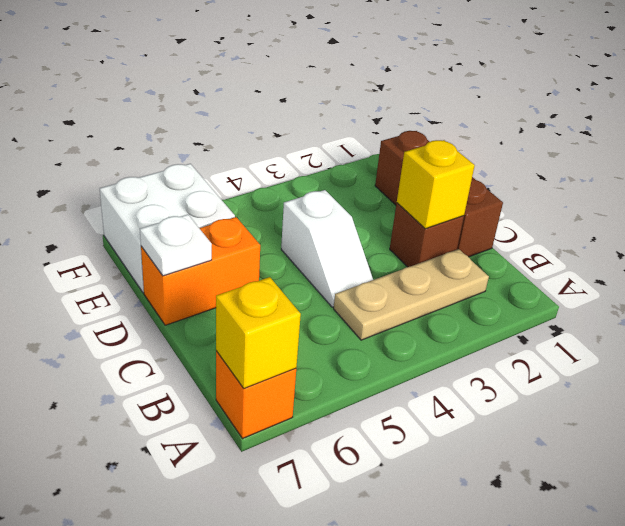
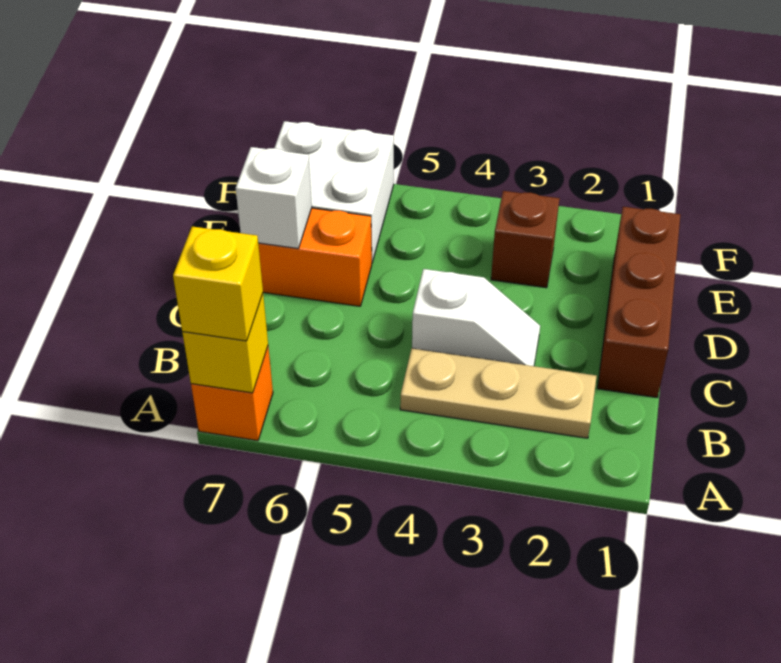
brown brick C2 level 1 -> brown brick E3 level 1
yellow brick C2 level 2 -> yellow brick A7 level 3
white slope C4:D4 level 1 top D -> white slope C3:C4 level 1 top 4
white plate D7 level 2 -> white brick D7 level 2

